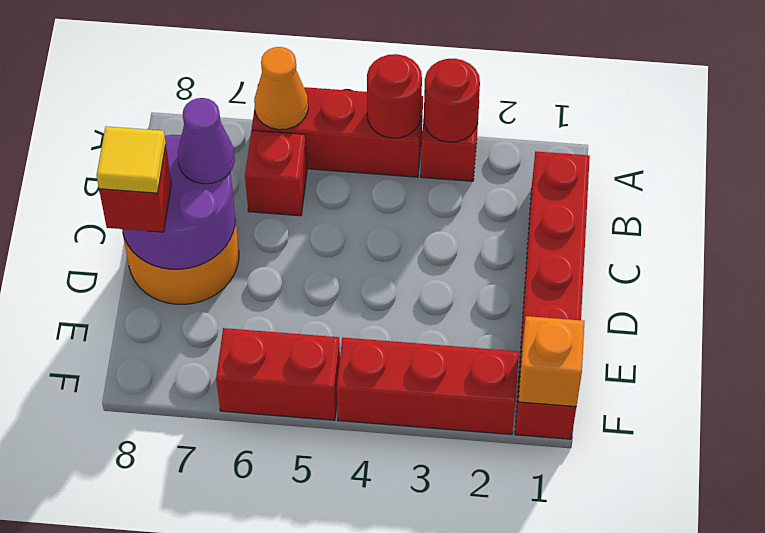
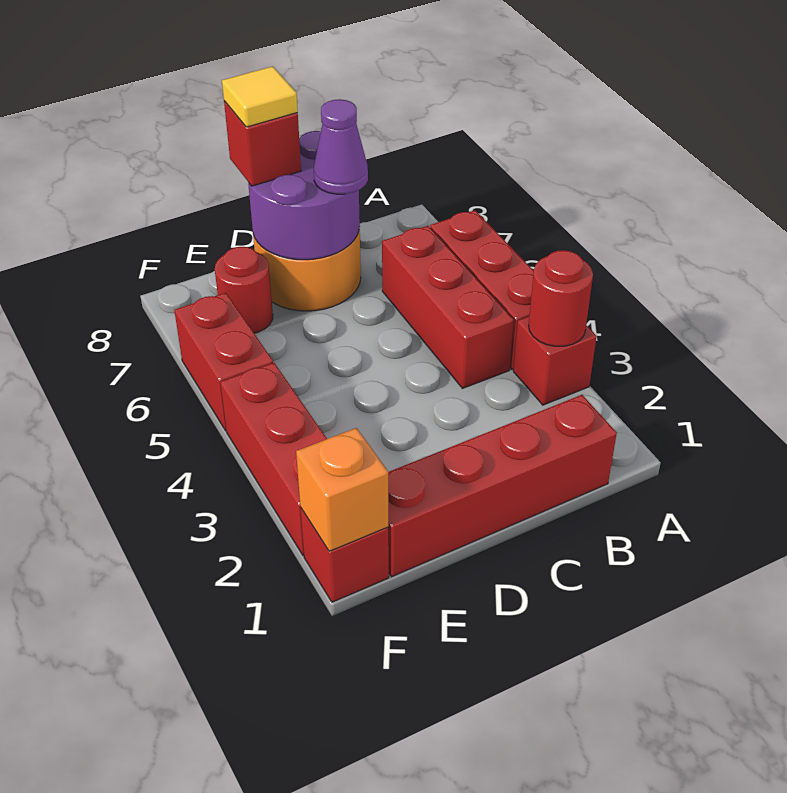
red round brick A4 level 2 -> red round brick E7 level 1
orange cone A6 level 2 -> none
red brick B6 level 1 -> red brick B4:B6 level 1

